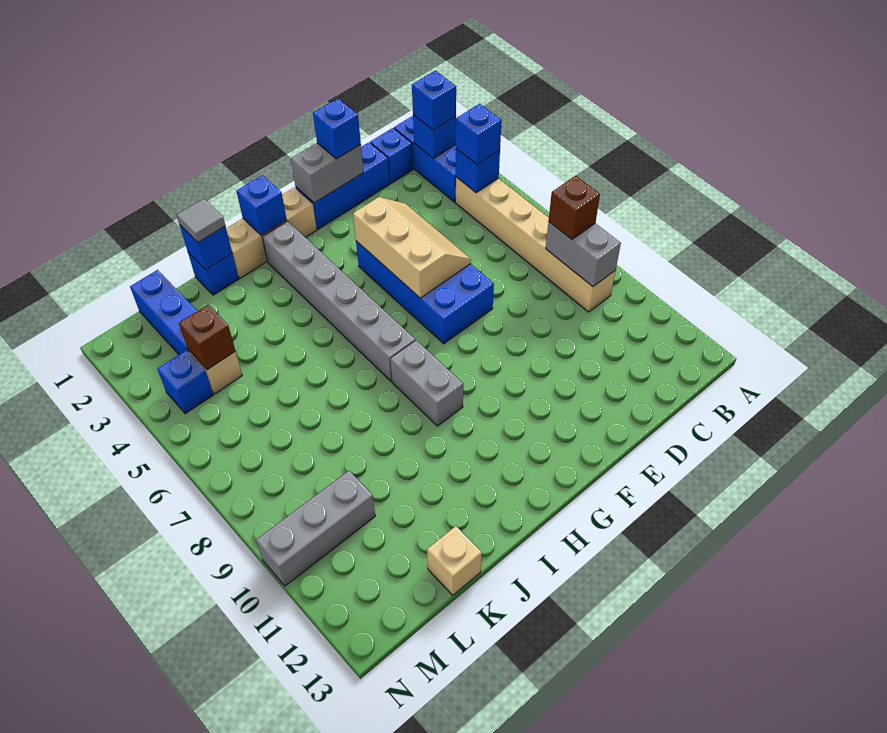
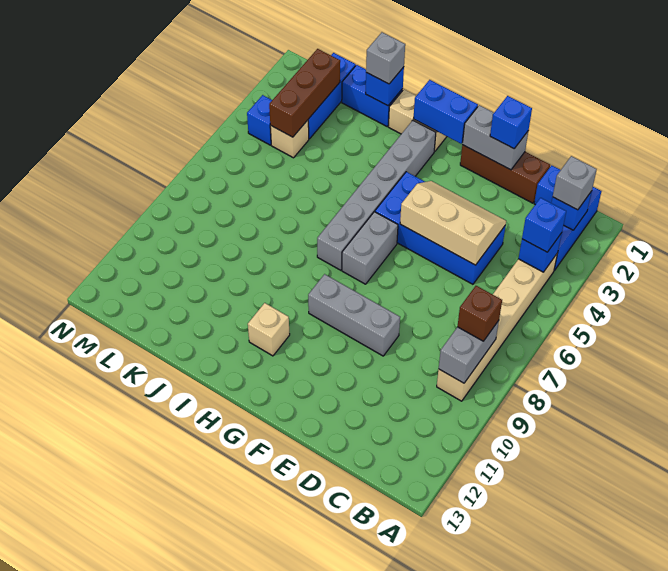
blue brick B2 level 3 -> grey brick B2 level 3
blue brick D1:F1 level 1 -> brown brick D1:F1 level 1
blue brick E4:F7 level 1 -> blue brick D4:G5 level 1
tan slope E4:F6 level 2 top F -> tan slope D4:F5 level 2 top 5
tan brick G1:I1 level 1 -> tan brick H1:I1 level 1
blue brick H1 level 2 -> blue brick G1:H1 level 2
grey brick H8:H9 level 1 -> grey brick G6:G7 level 1
blue brick J1 level 1 -> blue brick J1:K1 level 1
grey tile J1 level 3 -> grey brick J1 level 3
tan brick K13 level 1 -> tan brick H11 level 1
brown brick L4 level 2 -> brown brick L2:L4 level 2
grey brick L10:N10 level 1 -> grey brick E9:G9 level 1

